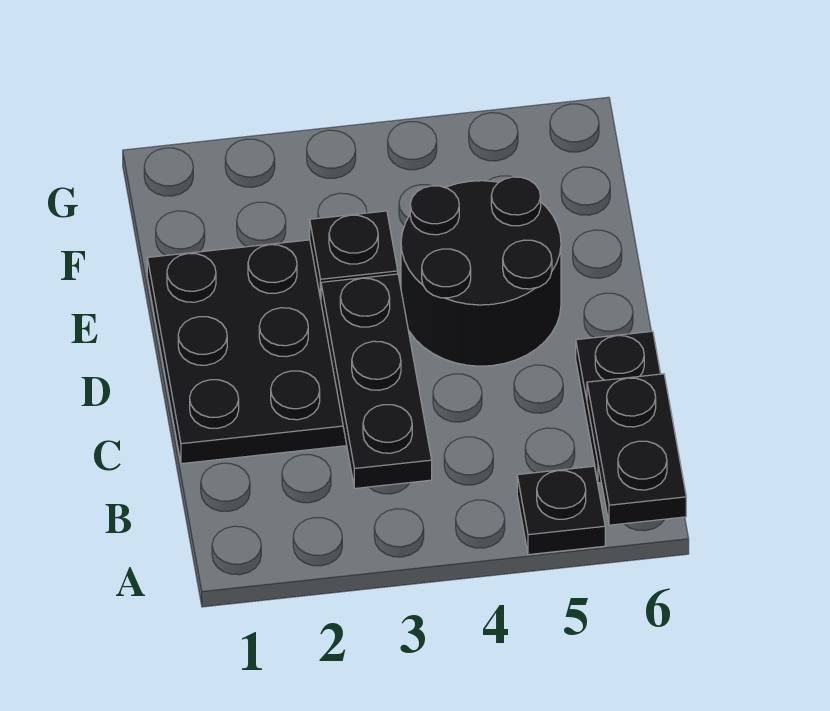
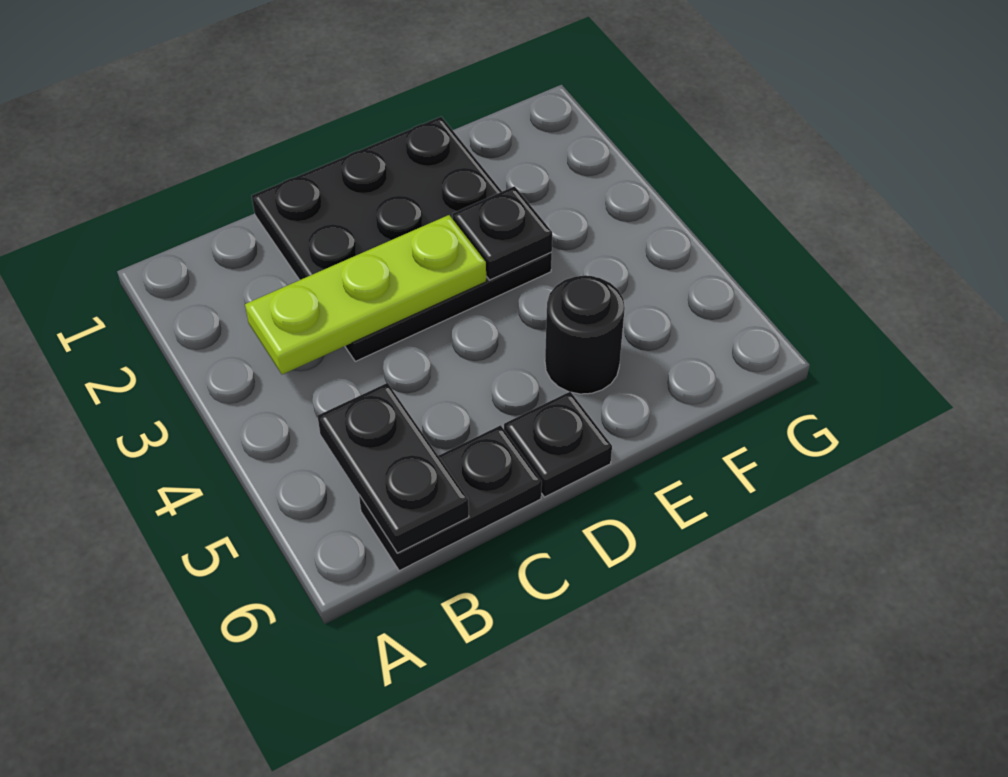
black plate A5 level 1 -> black plate D6 level 1
black plate A6:B6 level 2 -> black plate B5:B6 level 2
black plate B3:D3 level 2 -> lime plate B3:D3 level 2
black round brick D4:E5 level 1 -> black round brick E5 level 1

